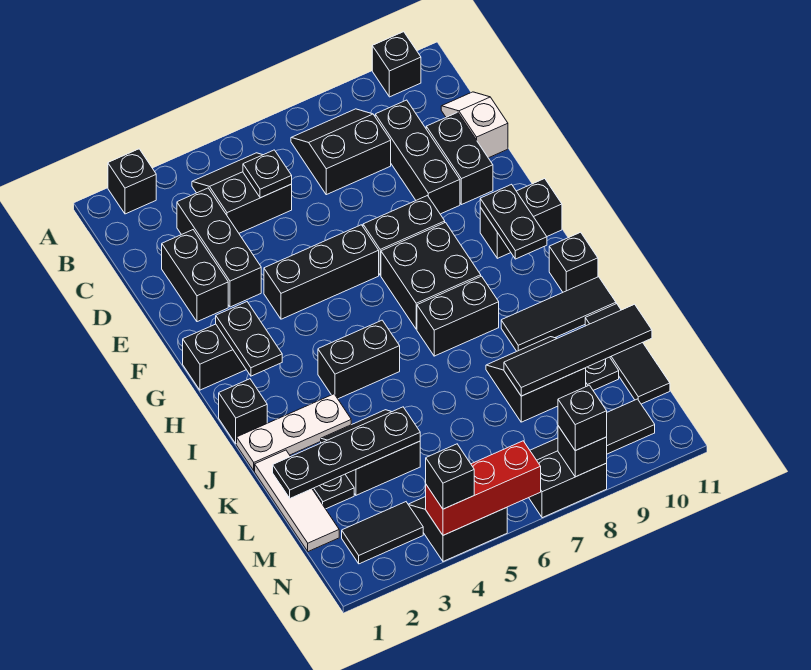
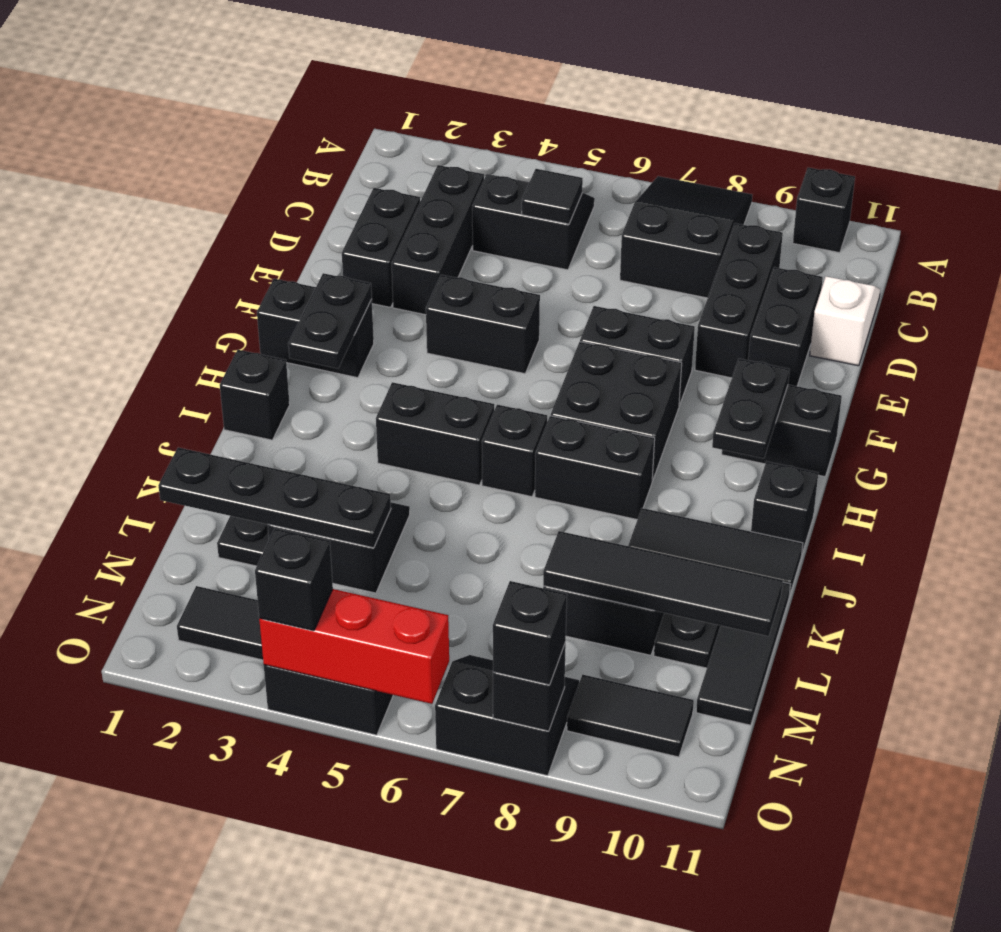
black brick A2 level 1 -> black brick I6 level 1
black slope B7:C8 level 1 top C -> black slope A7:C8 level 1 top C
black plate C5 level 2 -> black tile C5 level 2
black brick F4:F6 level 1 -> black brick F4:F5 level 1
white plate J1:J3 level 1 -> none
white tile K1:M1 level 1 -> none

